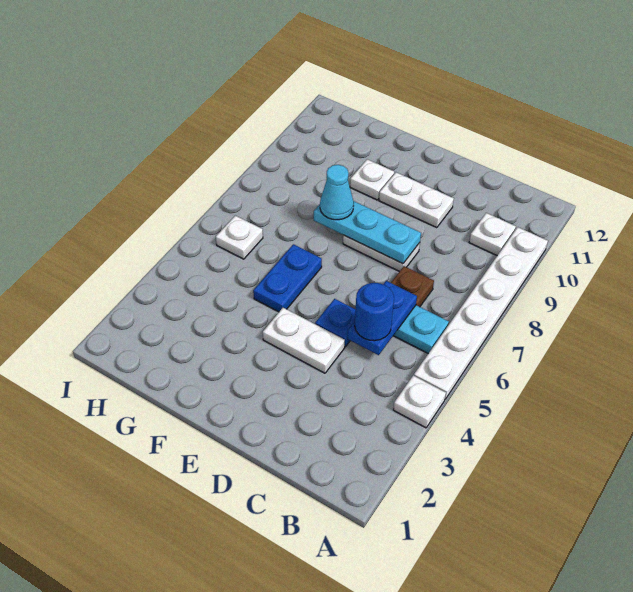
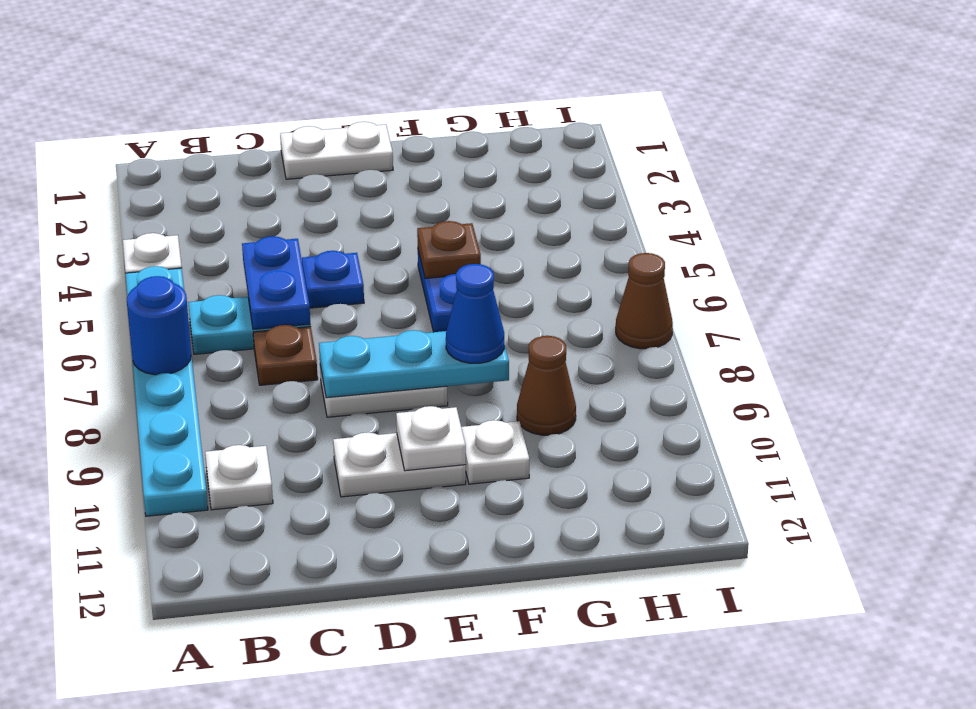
white plate A5:A10 level 1 -> cyan plate A5:A10 level 1
blue round brick C5 level 3 -> blue round brick A7 level 2
white plate D4:E4 level 1 -> white plate D1:E1 level 1
none -> brown plate F5 level 2
cyan cone F8 level 3 -> blue cone F8 level 3
none -> brown cone G9 level 1
white plate H6 level 1 -> white plate E10 level 2
none -> brown cone I7 level 1

